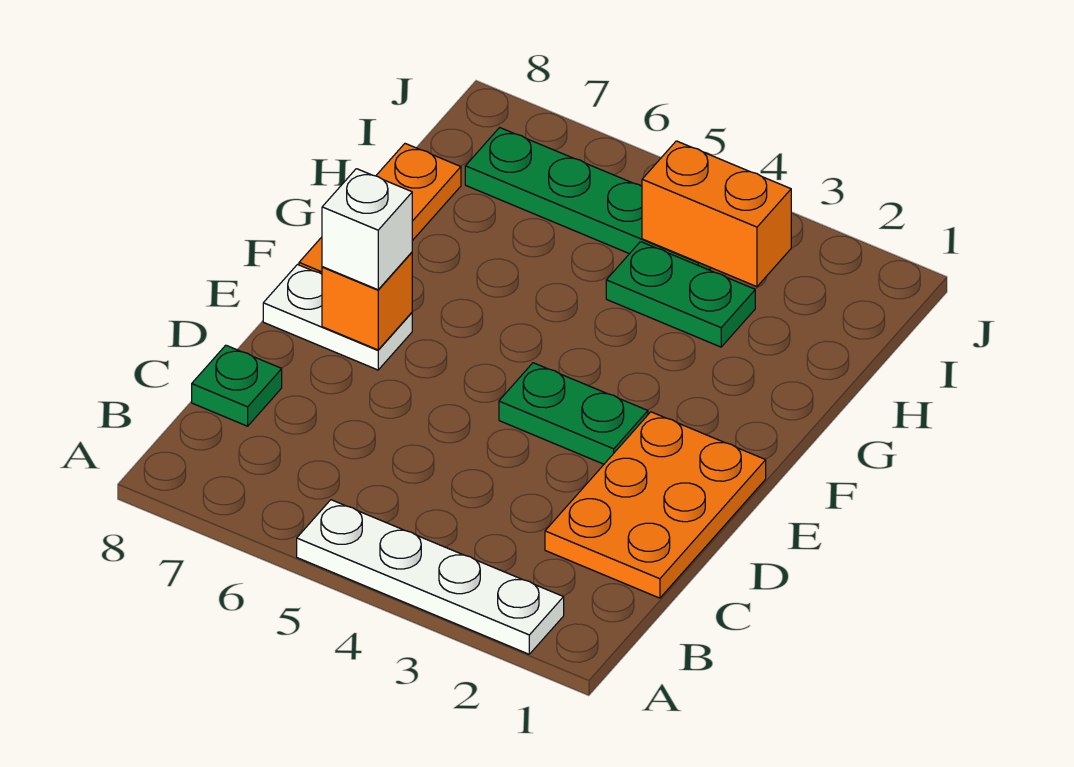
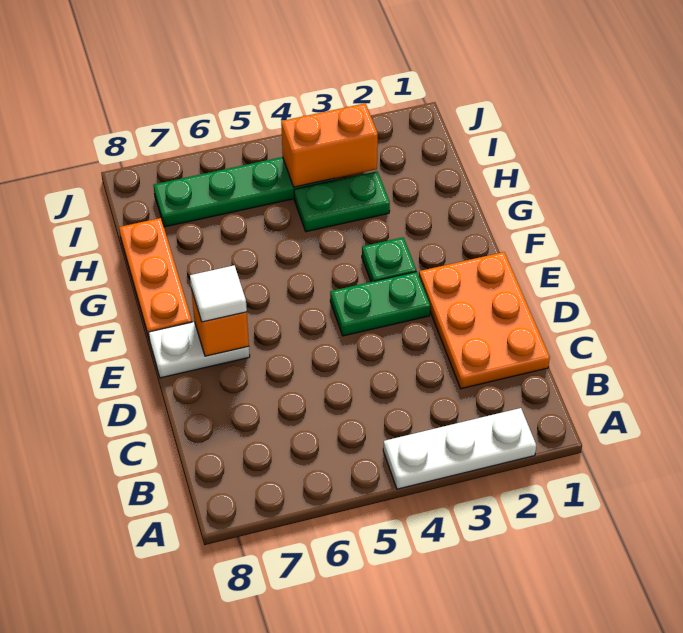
white plate A2:A5 level 1 -> white plate A2:A4 level 1
green plate C8 level 1 -> green plate F3 level 1
white brick E7 level 3 -> white tile E7 level 3

